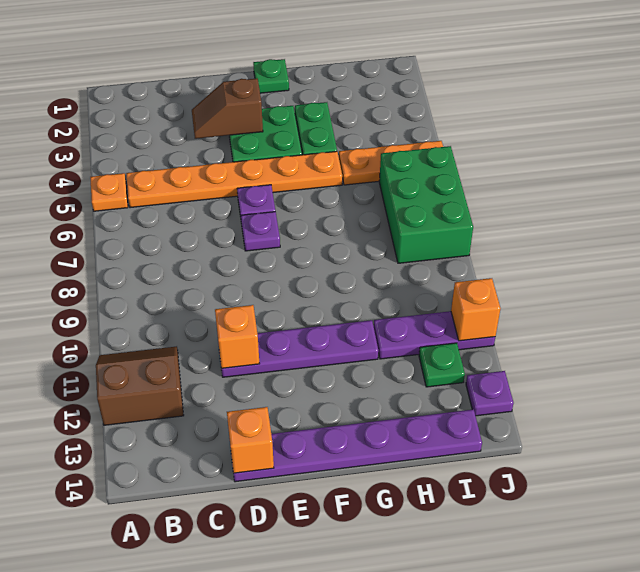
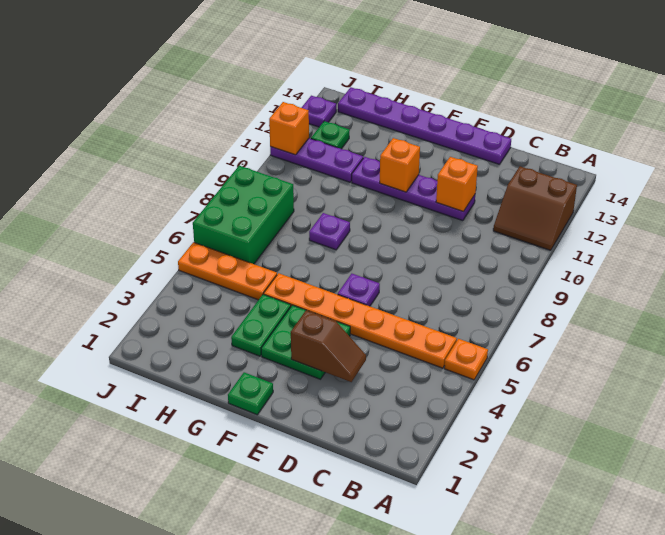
orange brick D14 level 2 -> orange brick F11 level 2
purple plate E7 level 1 -> purple plate G8 level 1

